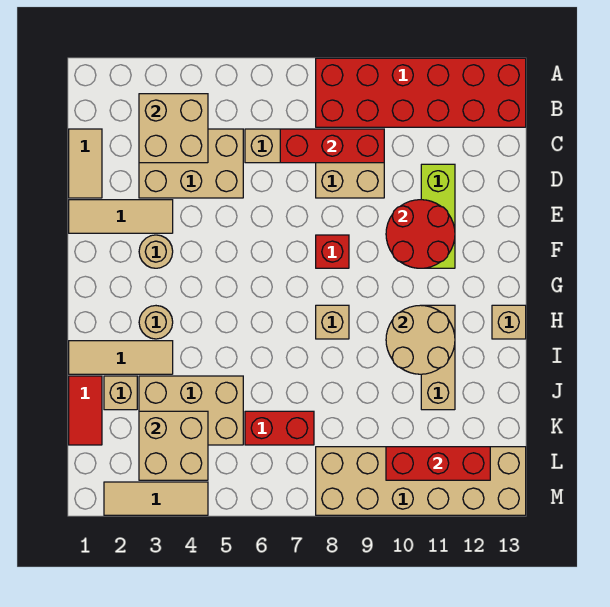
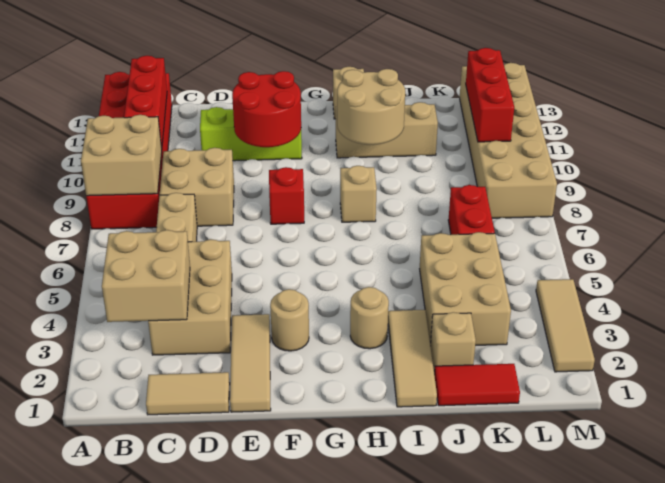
red brick C7:C9 level 2 -> red brick B10:B12 level 2
tan brick K3:L4 level 2 -> tan brick A8:B9 level 2

